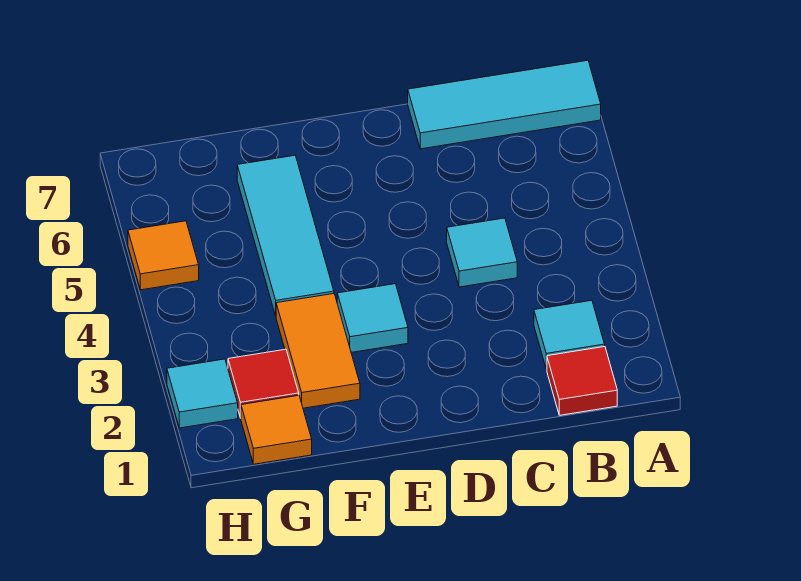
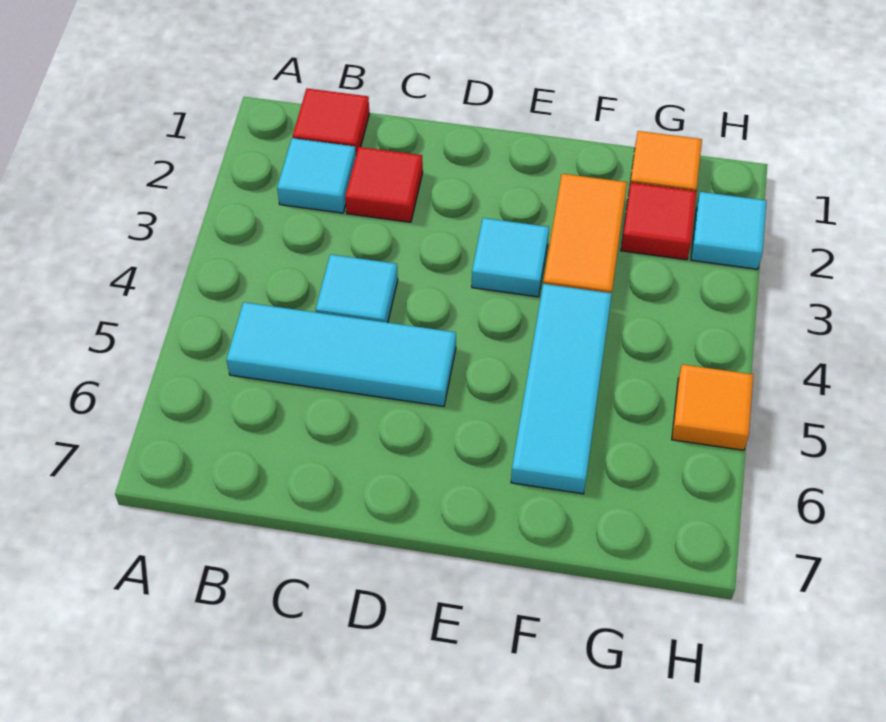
cyan tile A7:C7 level 1 -> cyan tile B5:D5 level 1
none -> red tile C2 level 1

